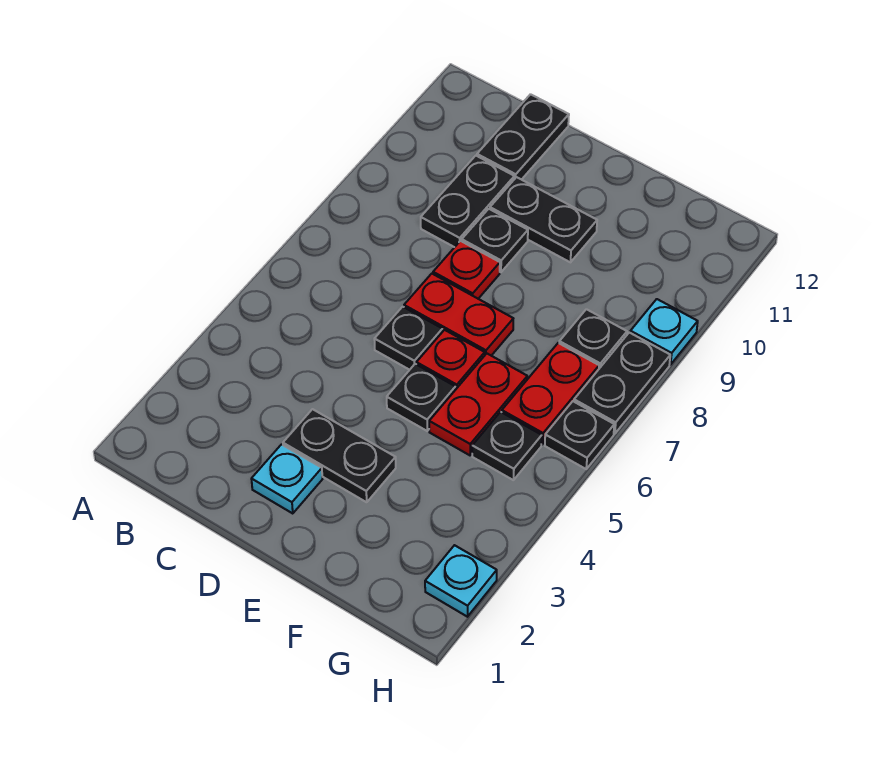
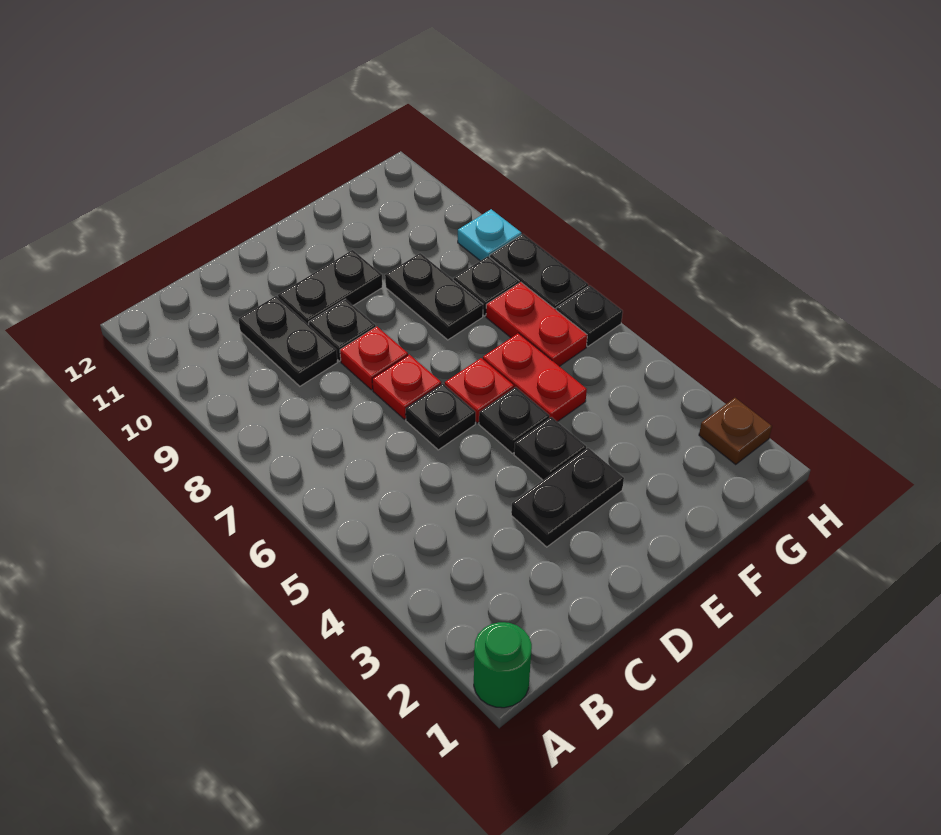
none -> green round brick A1 level 1
black plate C11:C12 level 1 -> black plate F8:F9 level 1
cyan plate D2 level 1 -> none
red plate D7:E7 level 1 -> red plate D7 level 1
black plate G5 level 1 -> black plate E4 level 1
cyan plate H2 level 1 -> brown plate H2 level 1

